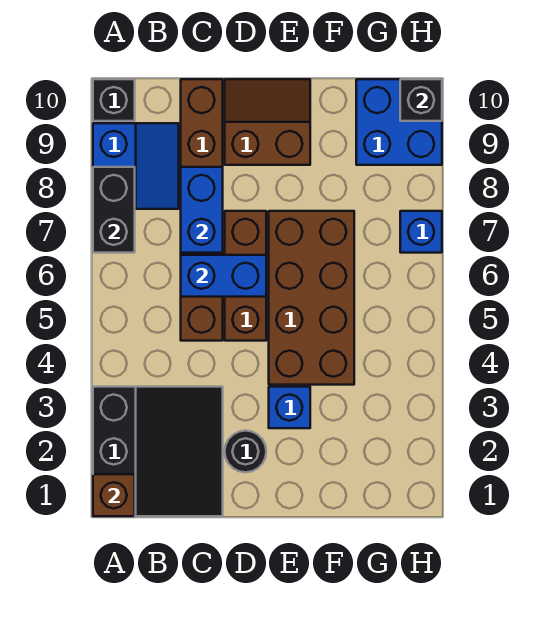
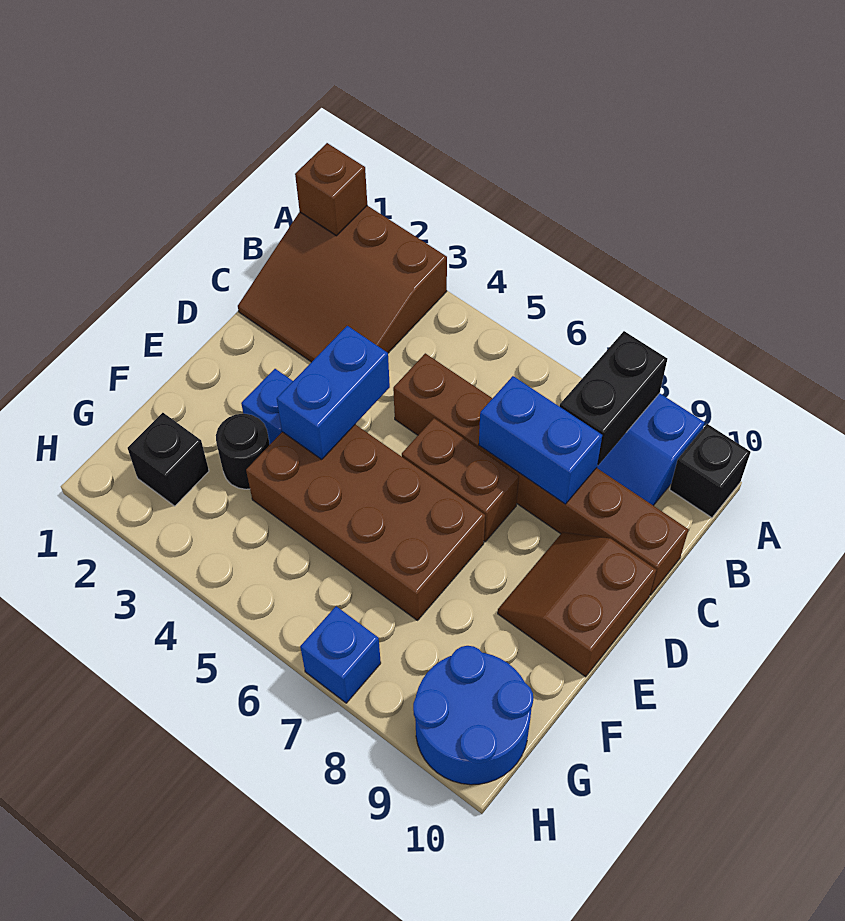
black slope A1:C3 level 1 top A -> brown slope A1:C3 level 1 top A
black brick A7:A8 level 2 -> black brick A8:B8 level 2
blue brick C6:D6 level 2 -> blue brick D4:E4 level 2
black round brick D2 level 1 -> black round brick F3 level 1
brown brick D5:D7 level 1 -> brown brick D6:D7 level 1
brown slope D9:E10 level 1 top 9 -> brown slope D9:E10 level 1 top 10
blue brick G9:H10 level 1 -> blue round brick G9:H10 level 1
black brick H10 level 2 -> black brick G2 level 1

